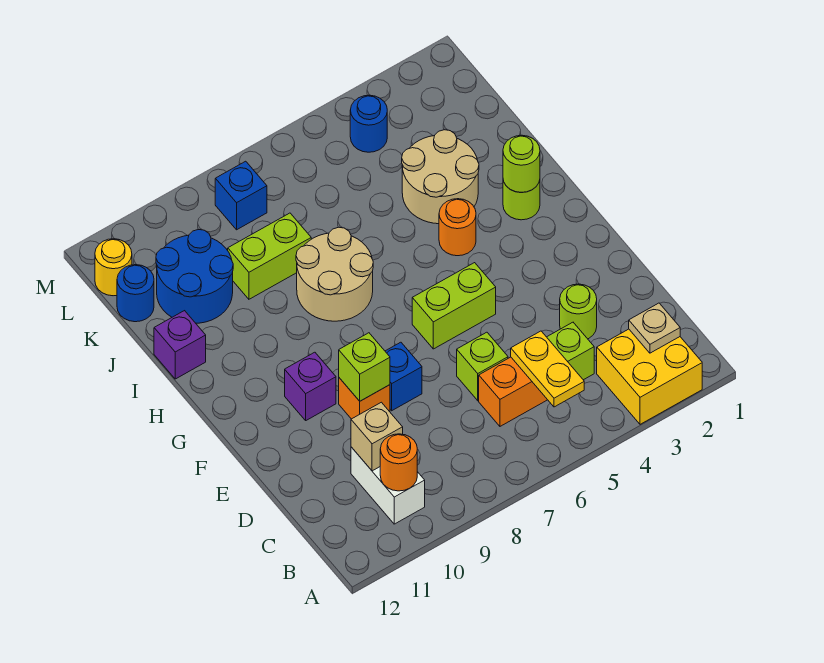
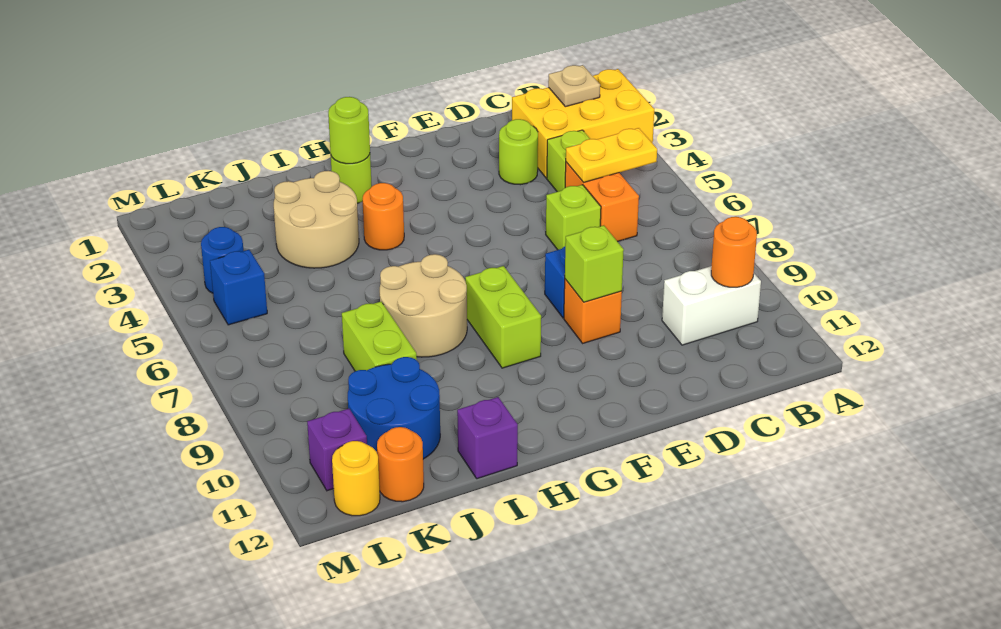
yellow brick A2:B3 level 1 -> yellow brick A2:C3 level 1
tan brick C10 level 2 -> none
lime brick F5:F6 level 1 -> lime brick G8:G9 level 1
purple brick F10 level 1 -> purple brick L11 level 1
blue round brick K12 level 1 -> orange round brick K12 level 1
blue brick L8 level 1 -> blue brick L5 level 1

